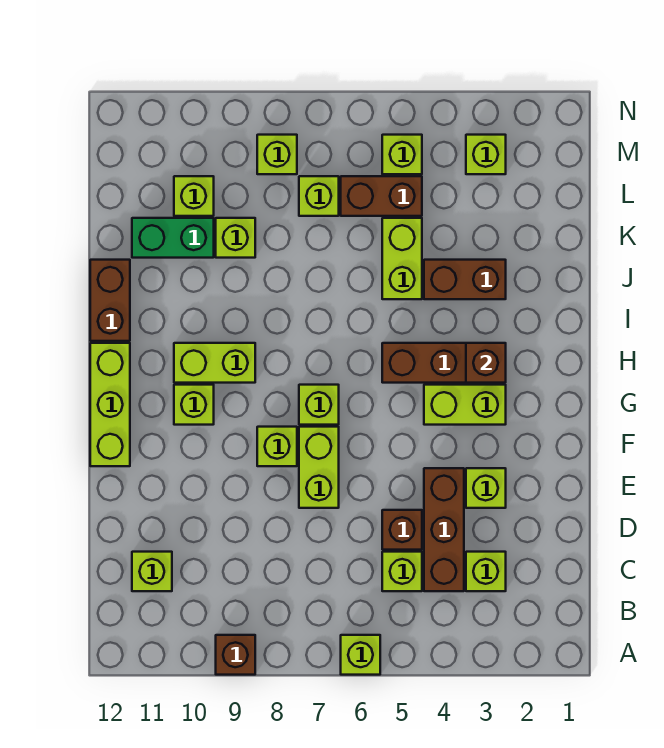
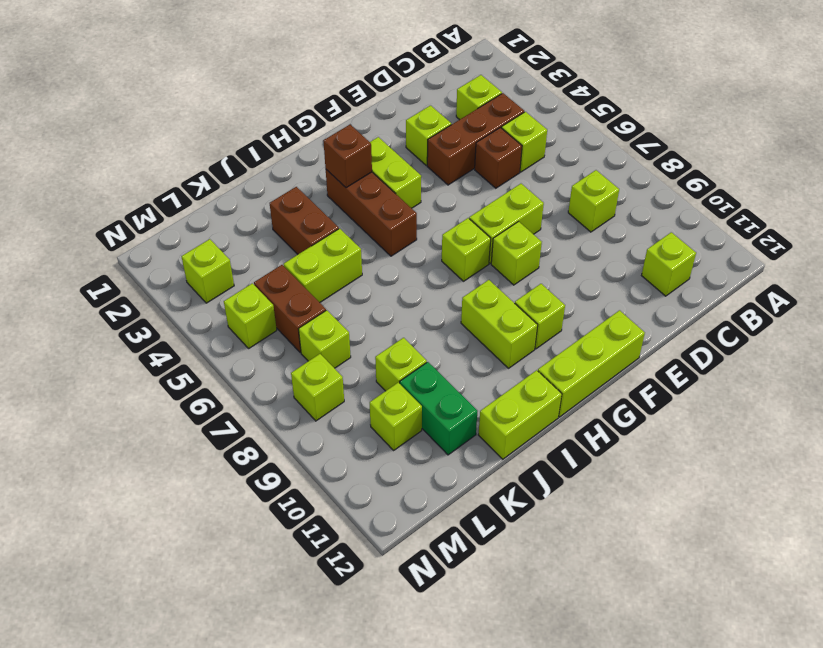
lime brick A6 level 1 -> lime brick C8 level 1
brown brick A9 level 1 -> none
brown brick I12:J12 level 1 -> lime brick I12:J12 level 1

